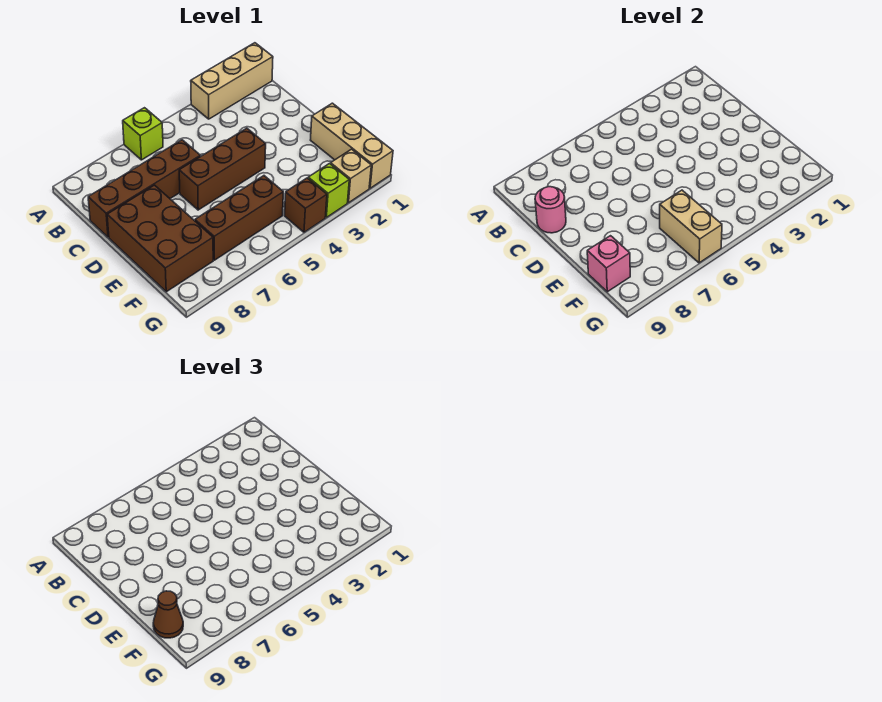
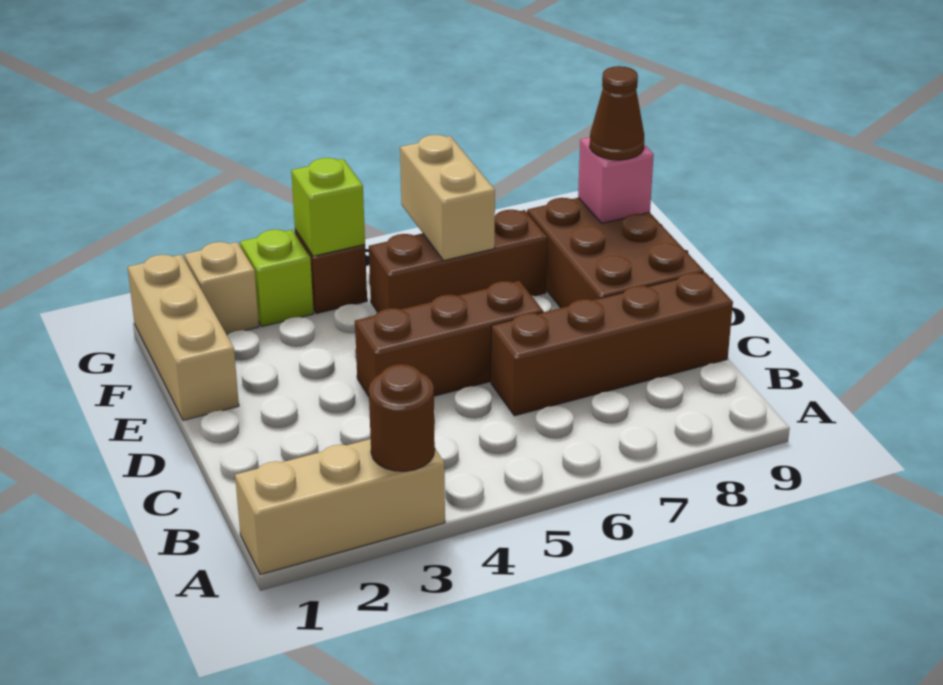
none -> brown round brick A3 level 2
lime brick A6 level 1 -> lime brick G4 level 2
pink round brick C9 level 2 -> none

